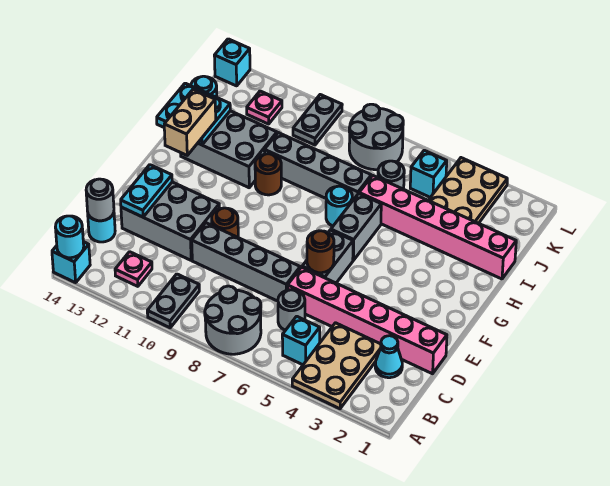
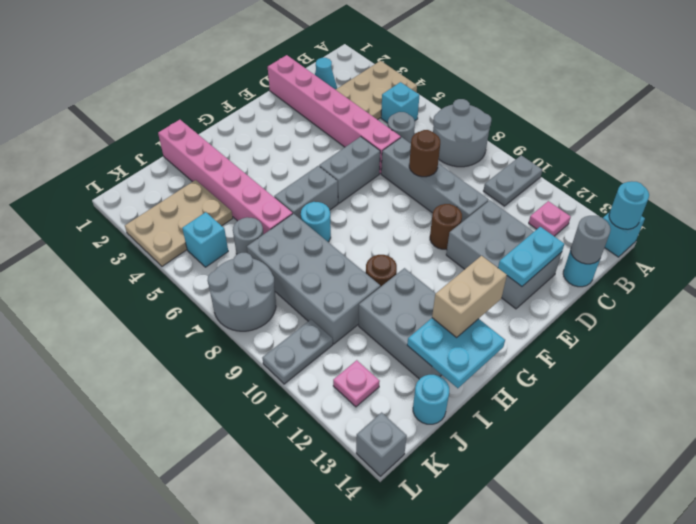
brown round brick E6 level 2 -> brown round brick D8 level 2
grey brick I7:I10 level 1 -> grey brick I7:J10 level 1
cyan brick L14 level 1 -> grey brick L14 level 1

